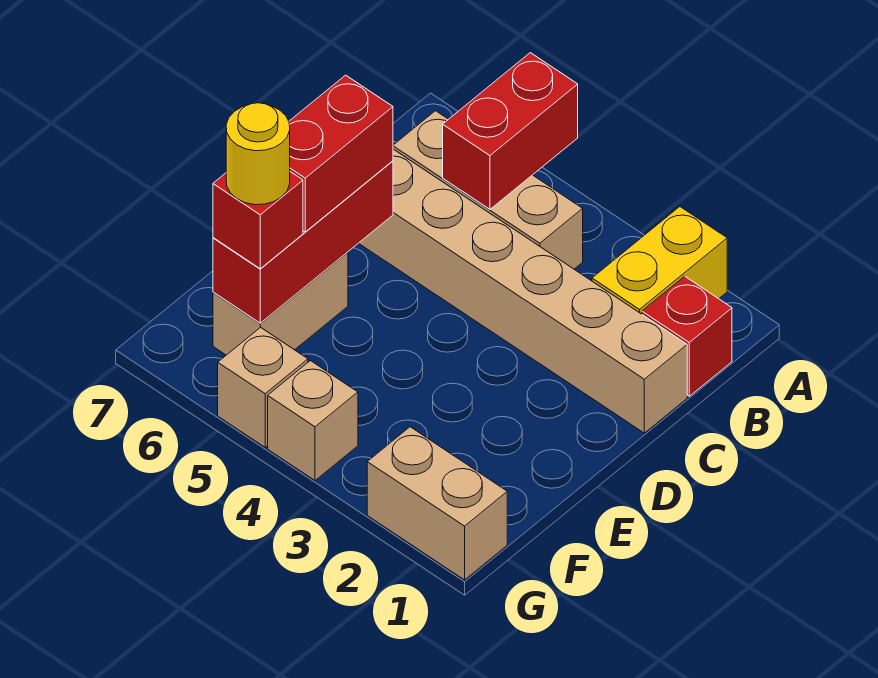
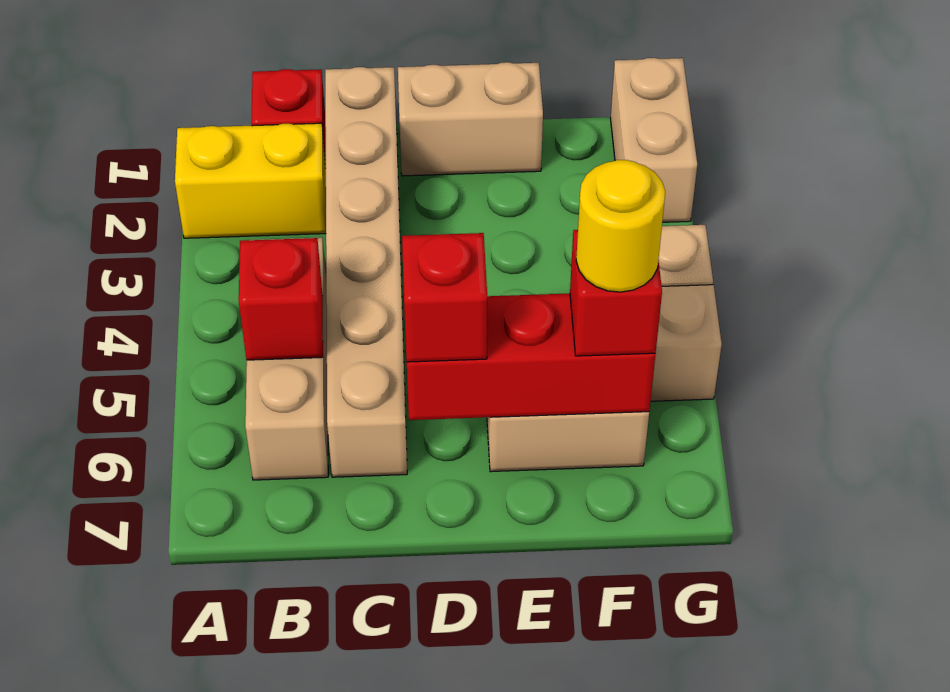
red brick A5:B5 level 2 -> red brick B5 level 2
none -> tan brick D1:E1 level 1
red brick D6:E6 level 3 -> red brick D6 level 3

